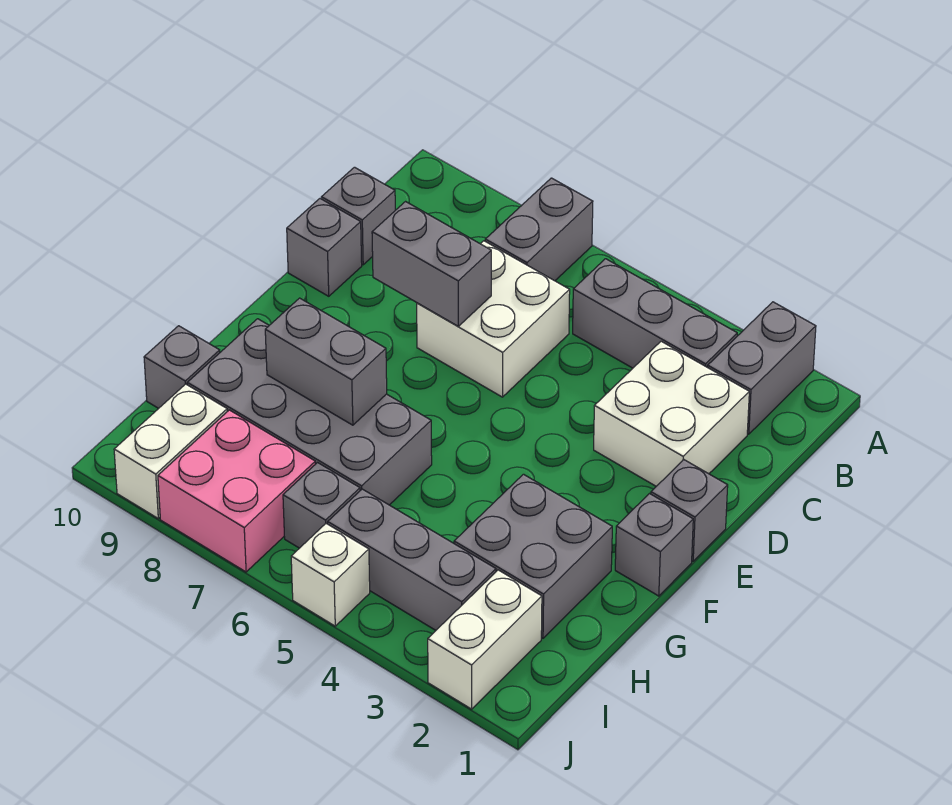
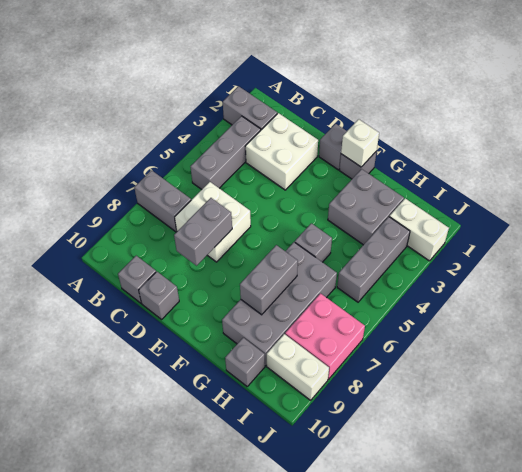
grey brick I6 level 1 -> grey brick G5 level 1
white brick J5 level 1 -> white brick F1 level 2

